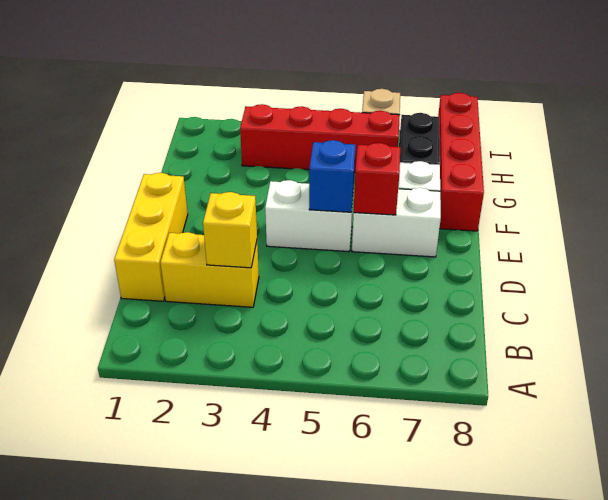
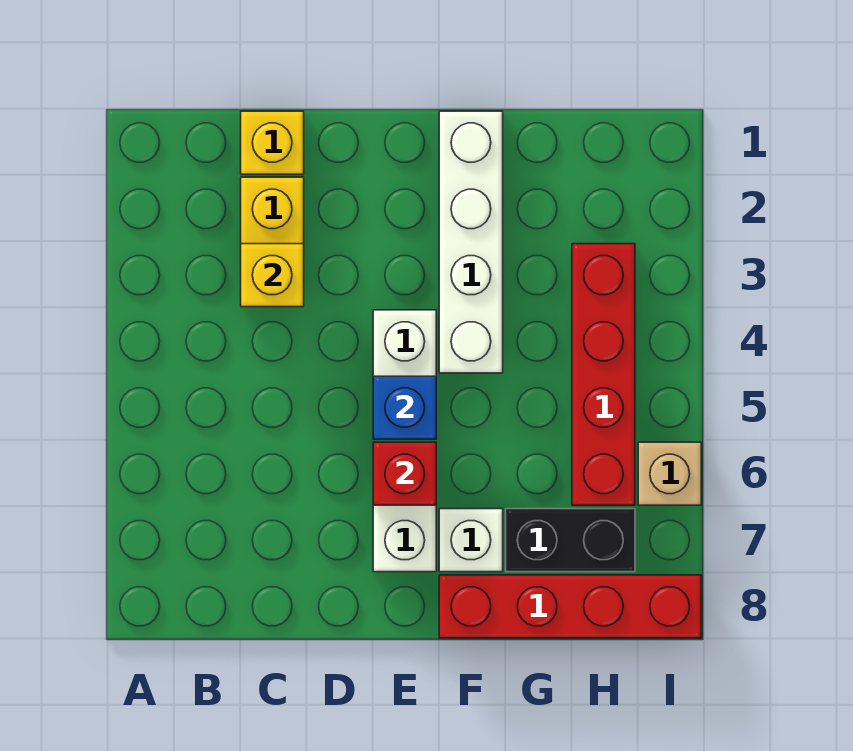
yellow brick C1:E1 level 1 -> yellow brick C1 level 1
none -> white brick F1:F4 level 1

